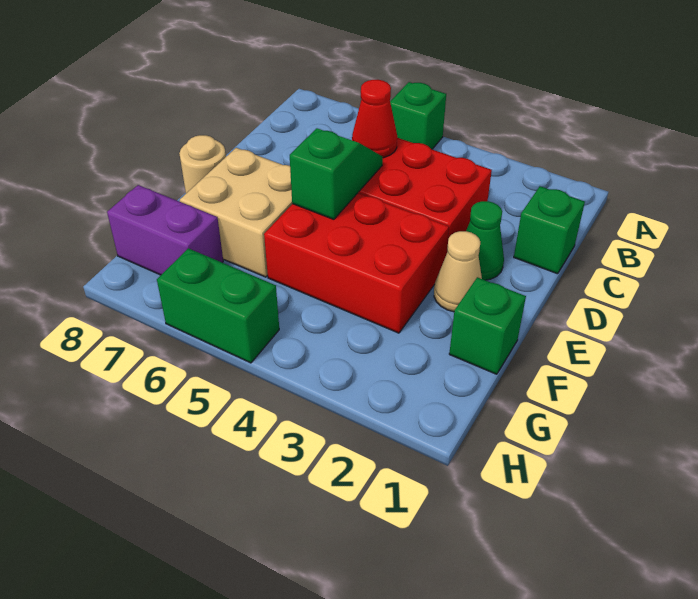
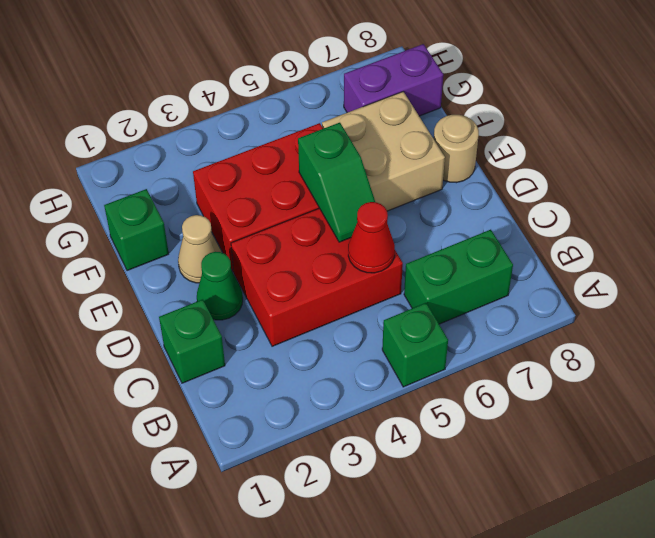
green brick H5:H6 level 1 -> green brick B6:B7 level 1

